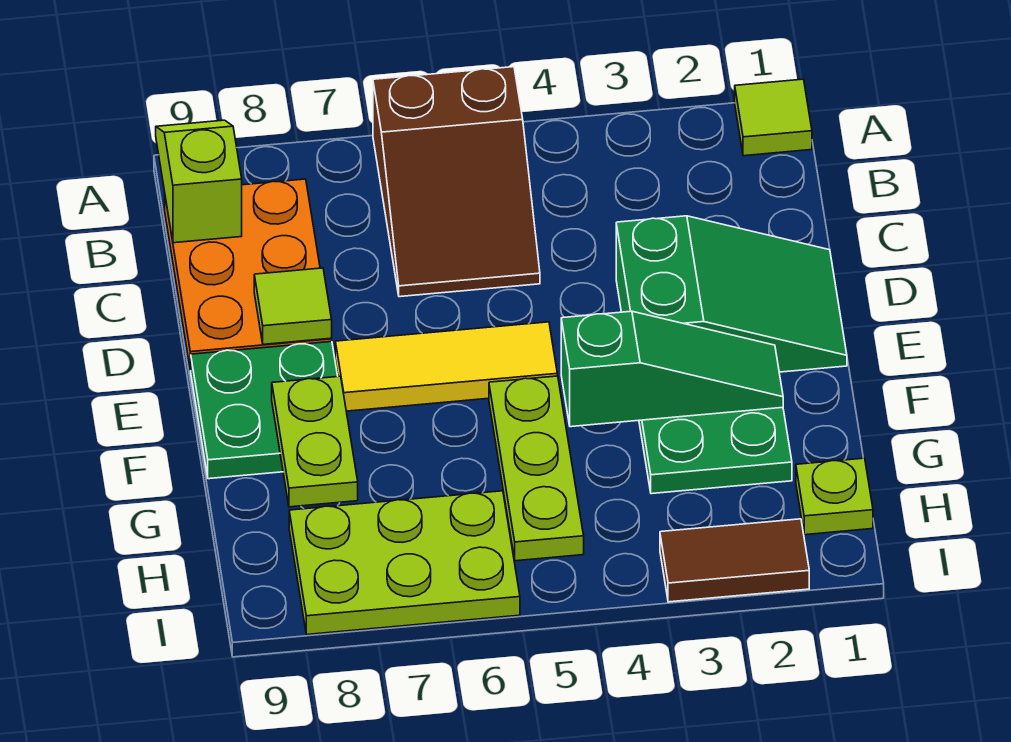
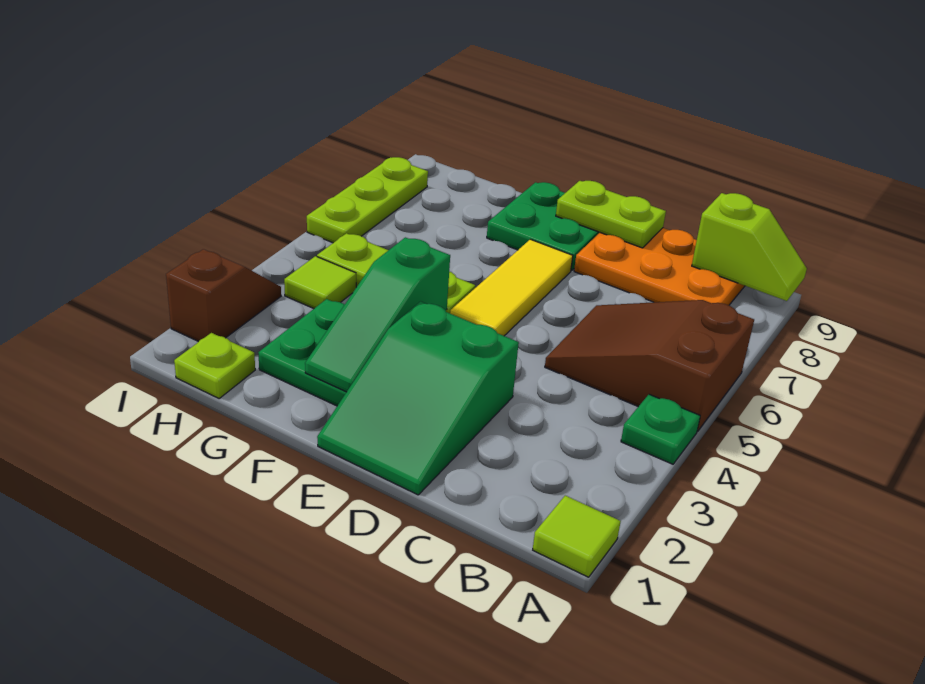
none -> green plate A4 level 1
lime tile D8 level 2 -> lime tile H4 level 1
lime plate F8:G8 level 2 -> lime plate D9:E9 level 2
lime plate H6:I8 level 1 -> lime plate I6:I8 level 1
brown tile I2:I3 level 1 -> brown slope I2:I3 level 1 top 2

